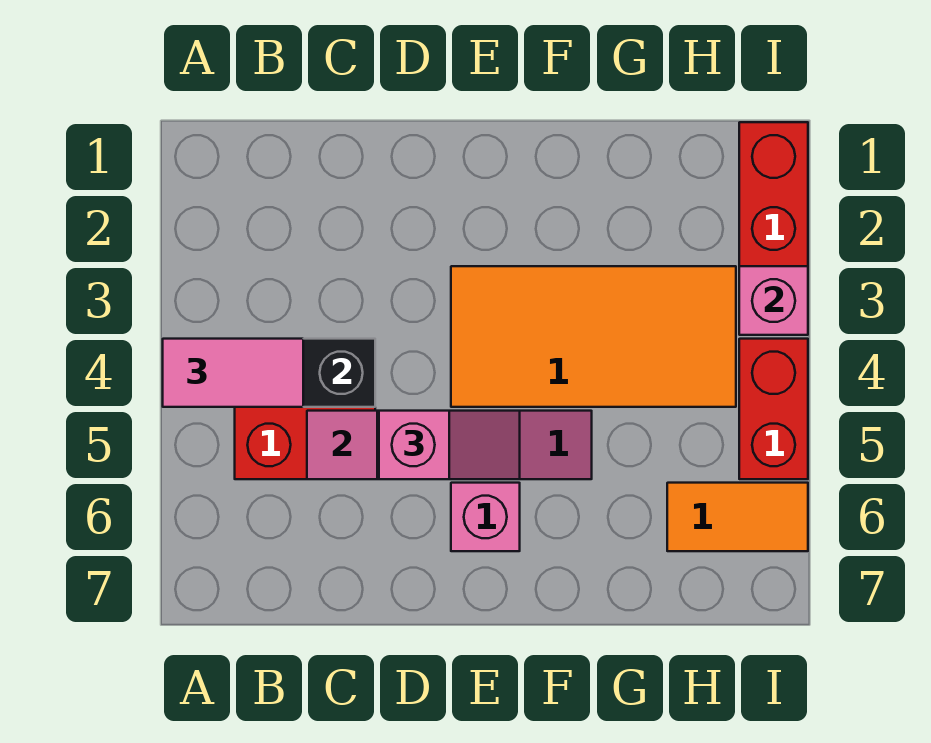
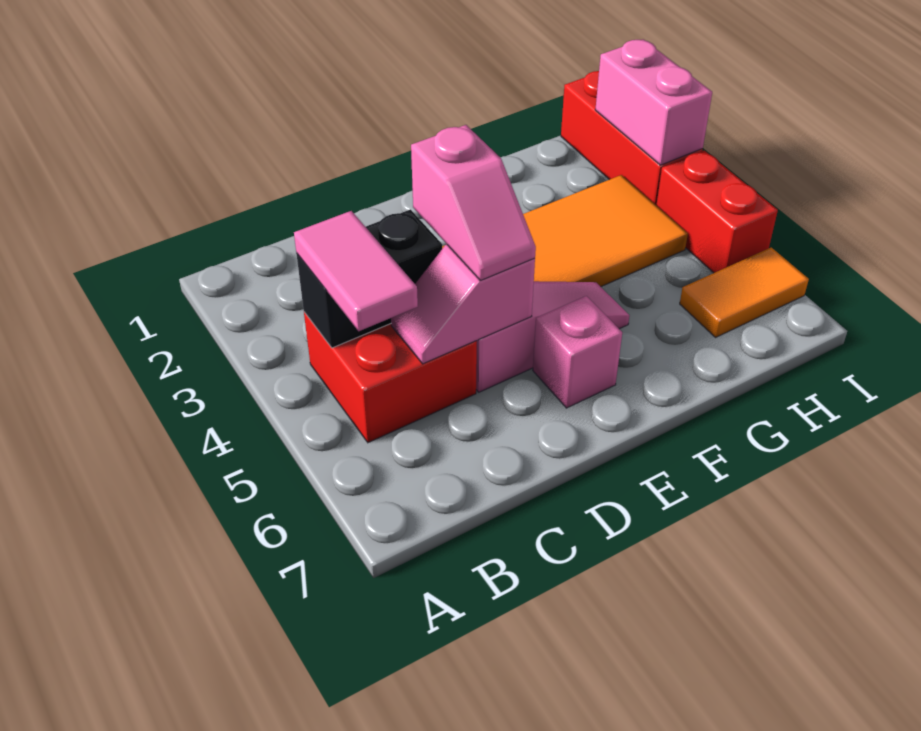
pink tile A4:B4 level 3 -> pink tile B4:B5 level 3
pink slope D5:E5 level 3 top D -> pink slope D4:D5 level 3 top 4
pink brick I3 level 2 -> pink brick I2:I3 level 2

